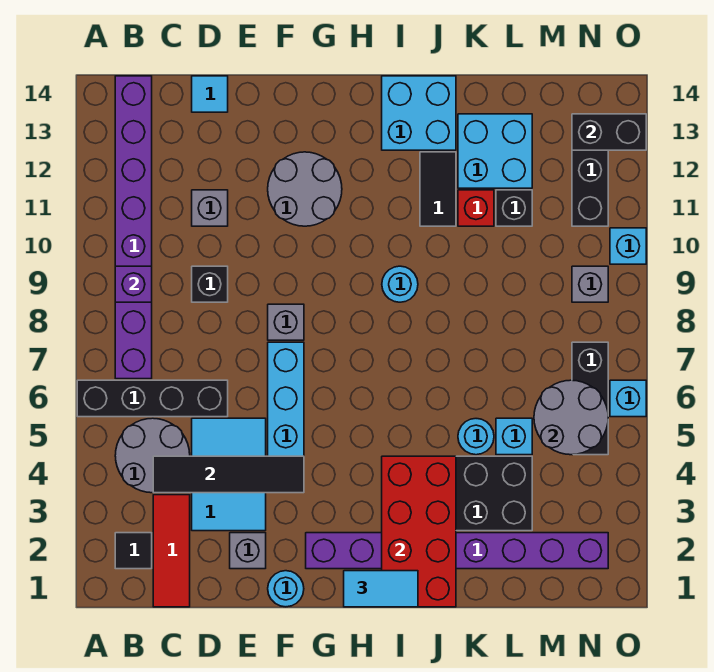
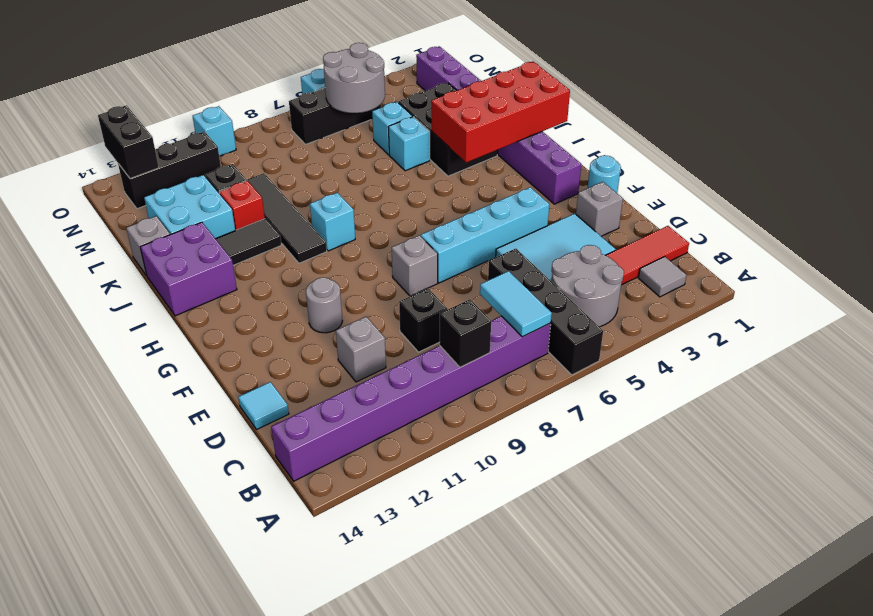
black tile B2 level 1 -> grey tile B2 level 1
purple brick B9 level 2 -> black brick B9 level 2
black tile C4:F4 level 2 -> black tile I10:L10 level 1
grey round brick F11:G12 level 1 -> grey round brick F11 level 1
cyan tile H1:I1 level 3 -> cyan tile B7:C7 level 2
cyan round brick I9 level 1 -> cyan brick I9 level 1
cyan brick I13:J14 level 1 -> purple brick I13:J14 level 1
cyan round brick K5 level 1 -> cyan brick K5 level 1
grey brick N9 level 1 -> grey brick K14 level 1

